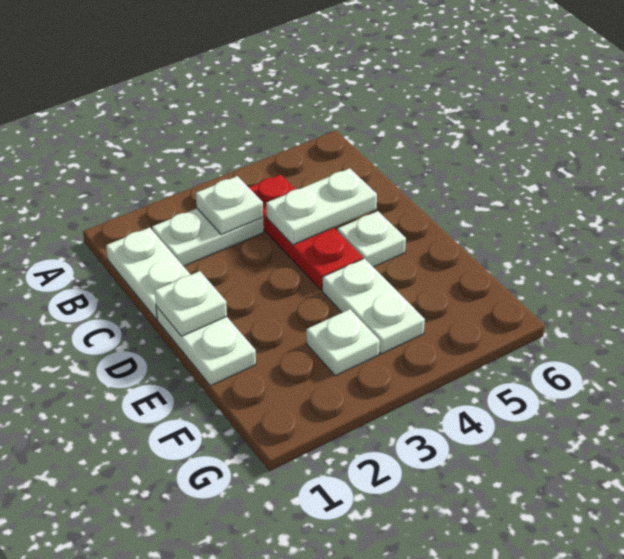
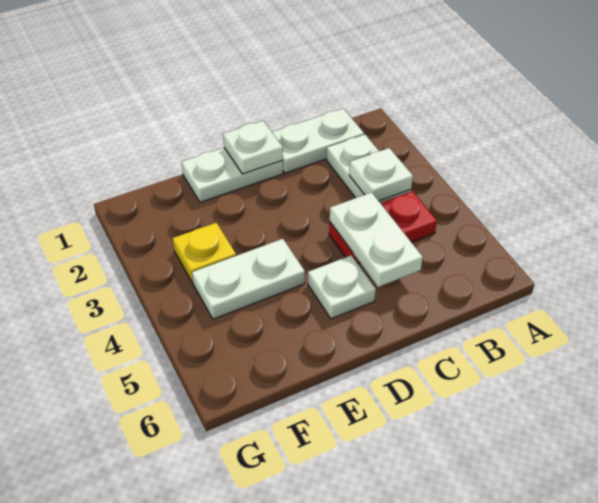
red plate B4:D4 level 1 -> red plate B4:C4 level 1
white plate F3 level 1 -> yellow plate F3 level 1

